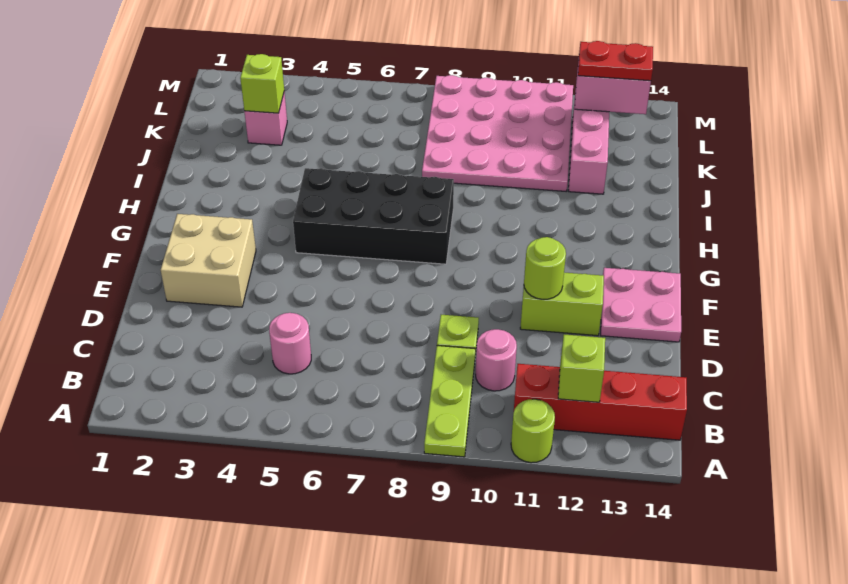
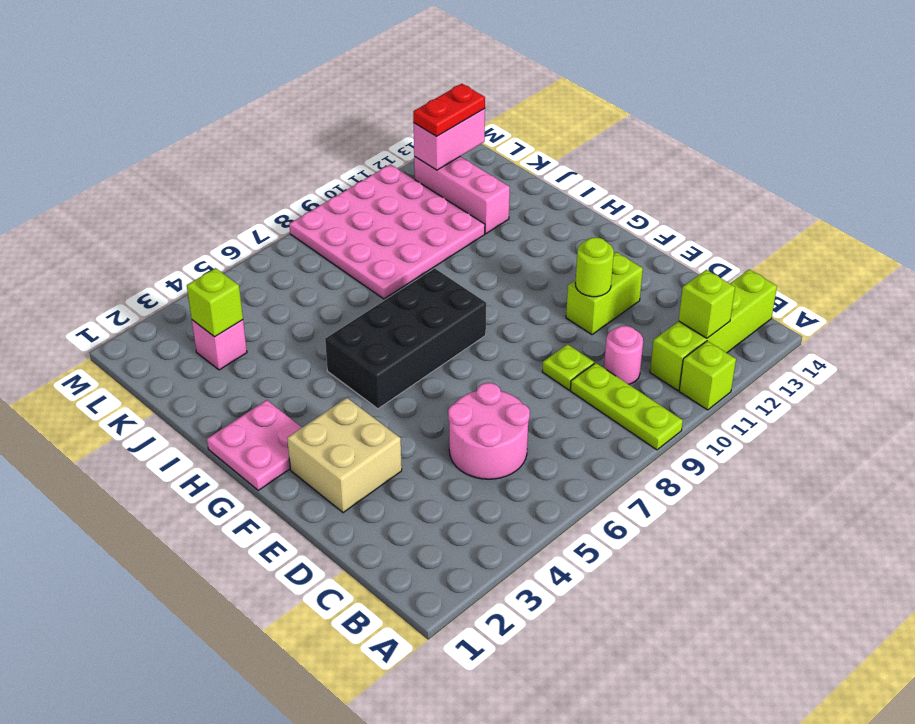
lime round brick A11 level 1 -> lime brick A11 level 1
red brick B11:B14 level 1 -> lime brick B11:B14 level 1
pink round brick C5 level 1 -> pink round brick C5:D6 level 1
pink plate E13:F14 level 1 -> pink plate G1:H2 level 1

